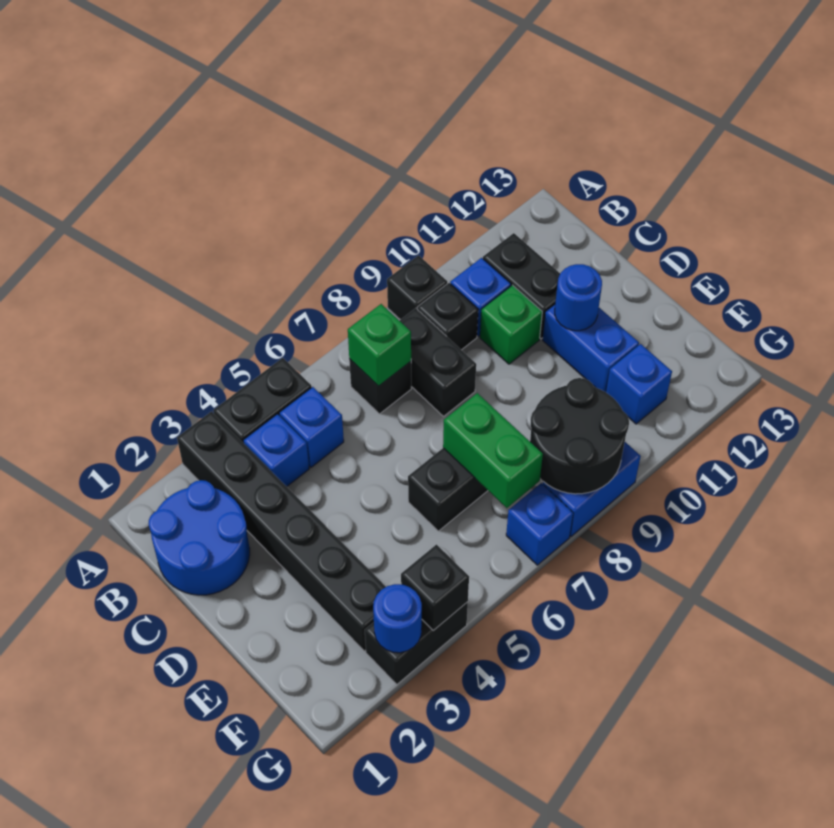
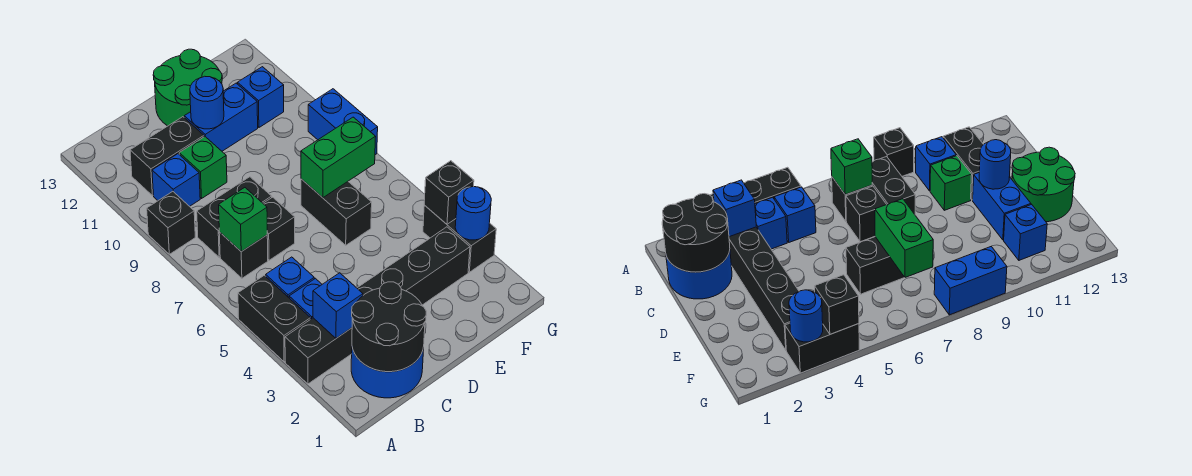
black brick B9 level 1 -> black brick C7 level 1
none -> green round brick D12:E13 level 1
black round brick F8:G9 level 2 -> black round brick B1:C2 level 2
blue brick G7 level 1 -> blue brick B3 level 2

